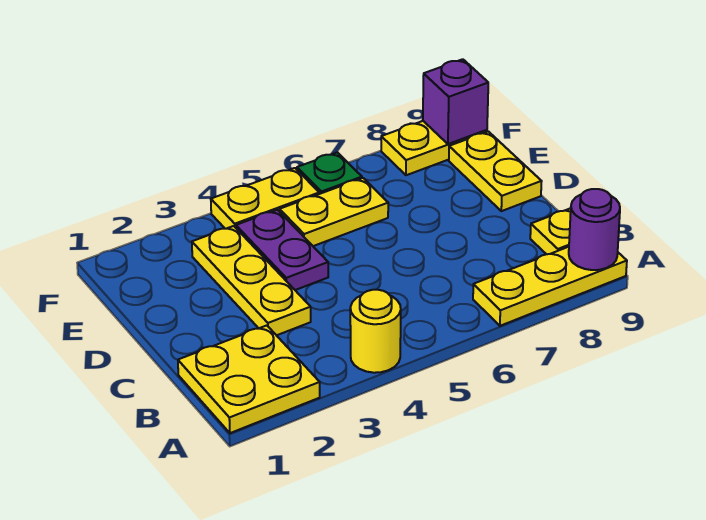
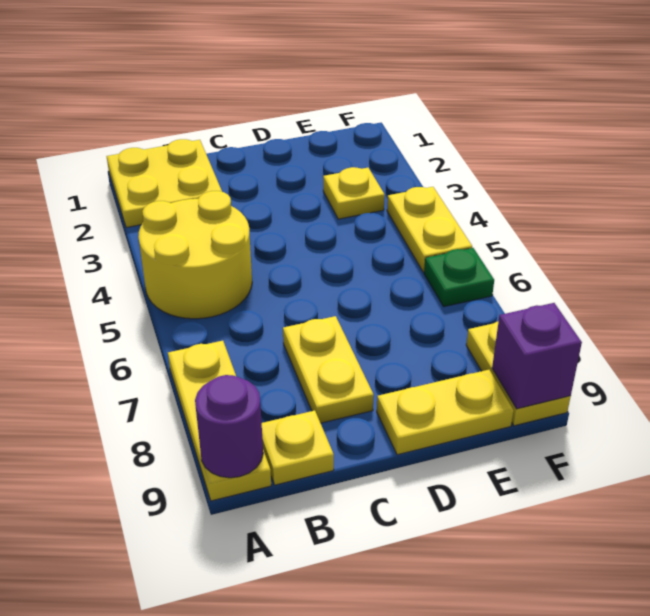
yellow round brick A4 level 1 -> yellow round brick A4:B5 level 1
yellow plate C3:E3 level 1 -> yellow plate E3 level 1
purple plate D4:E4 level 1 -> none
yellow plate E5:E6 level 1 -> yellow plate C7:C8 level 1

